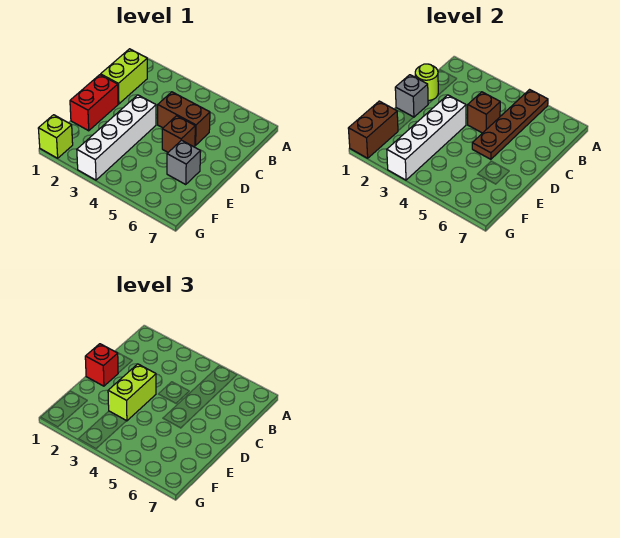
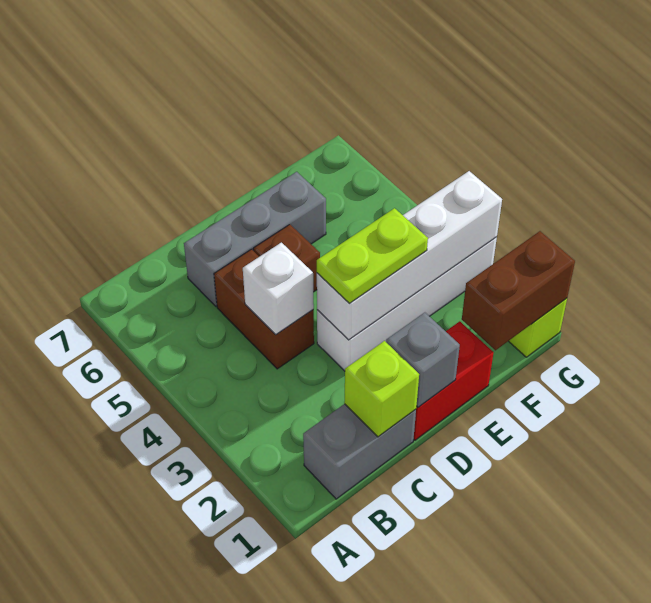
brown plate A5:D5 level 2 -> none
lime brick B1:C1 level 1 -> grey brick B1:C1 level 1
lime round brick C1 level 2 -> lime brick C1 level 2
brown brick C4 level 2 -> white brick C4 level 2
red brick D1 level 3 -> none
lime brick D3:E3 level 3 -> lime plate D3:E3 level 3
grey brick E6 level 1 -> grey brick C6:E6 level 1

